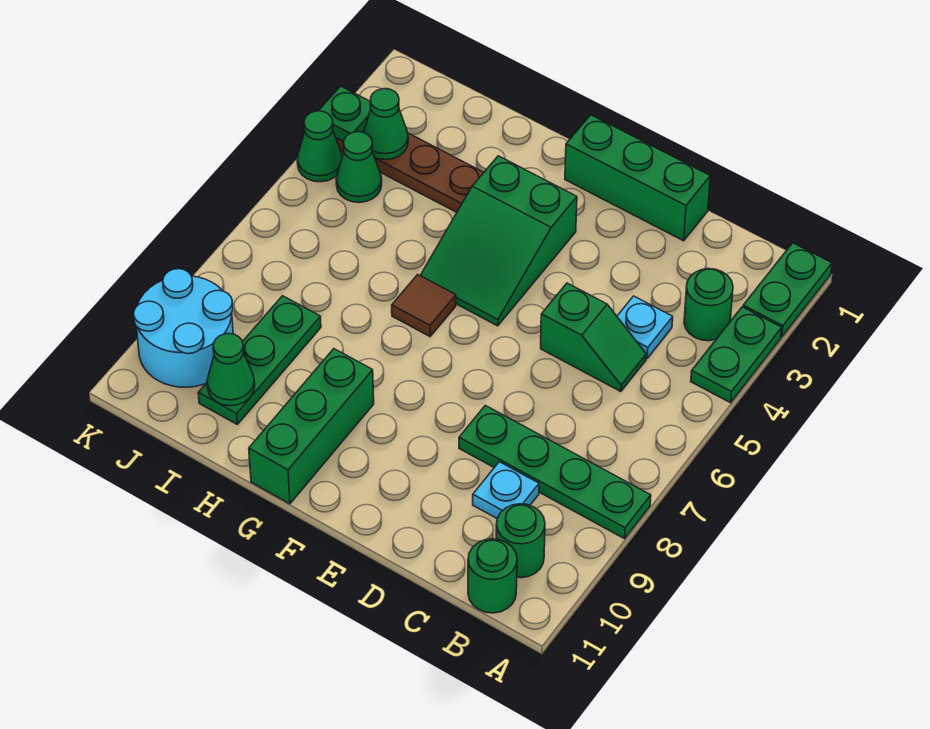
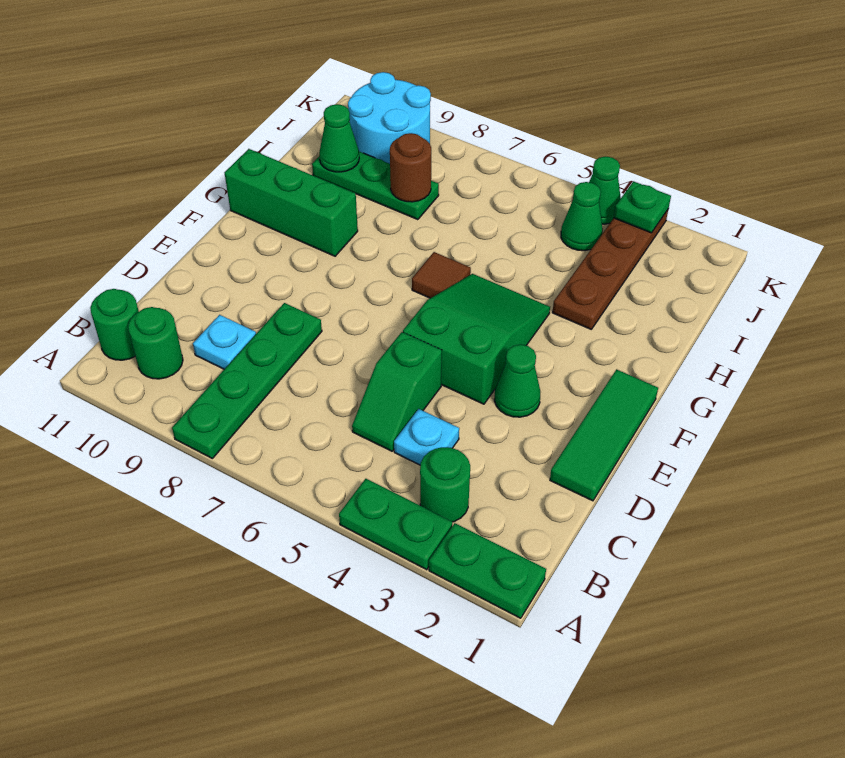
green brick D1:F1 level 1 -> green tile D1:F1 level 1
green slope F3:G5 level 1 top 3 -> green slope E4:G5 level 1 top E
none -> brown round brick I8 level 2
green cone J3 level 2 -> green cone E3 level 1

